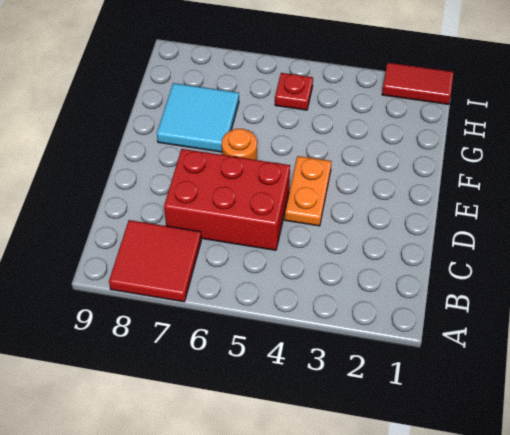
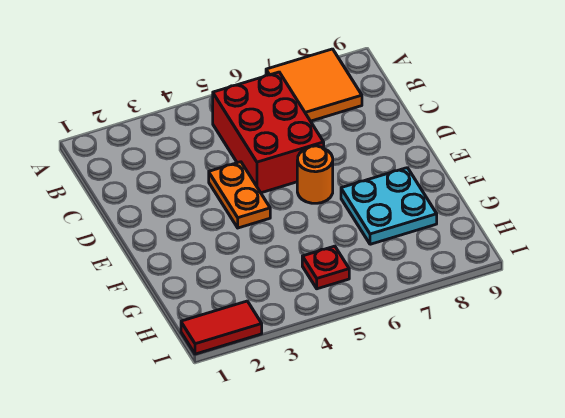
red tile A7:B8 level 1 -> orange tile A7:B8 level 1
red brick C5:D7 level 1 -> red brick B5:D6 level 1
cyan tile F7:G8 level 1 -> cyan plate F7:G8 level 1

